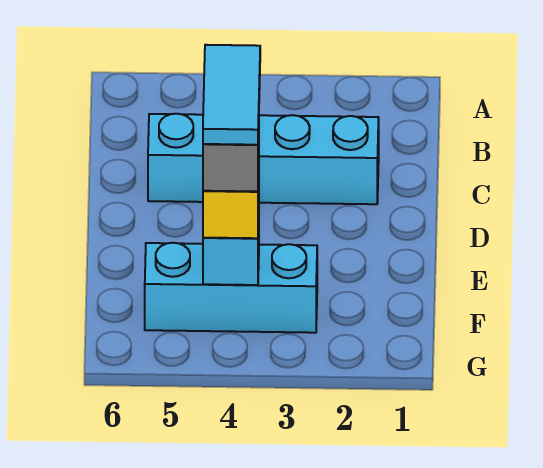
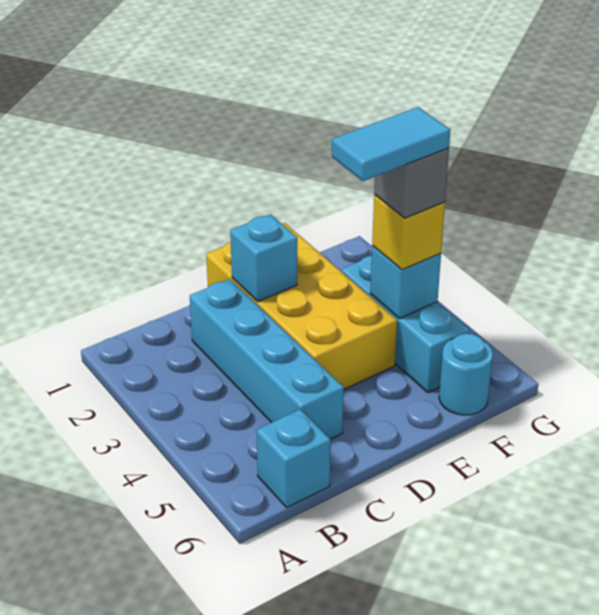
none -> cyan brick B6 level 1
none -> yellow brick D1:E4 level 1
none -> cyan brick D2 level 2
none -> cyan round brick F6 level 1

